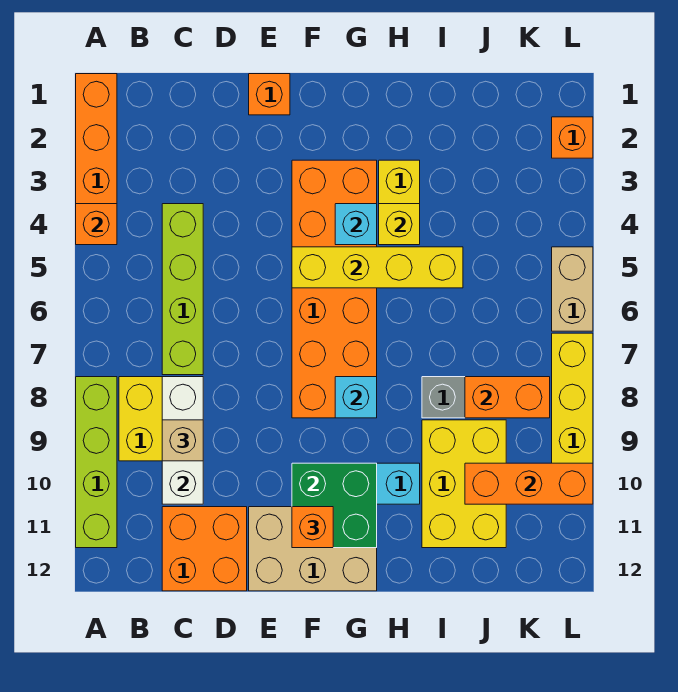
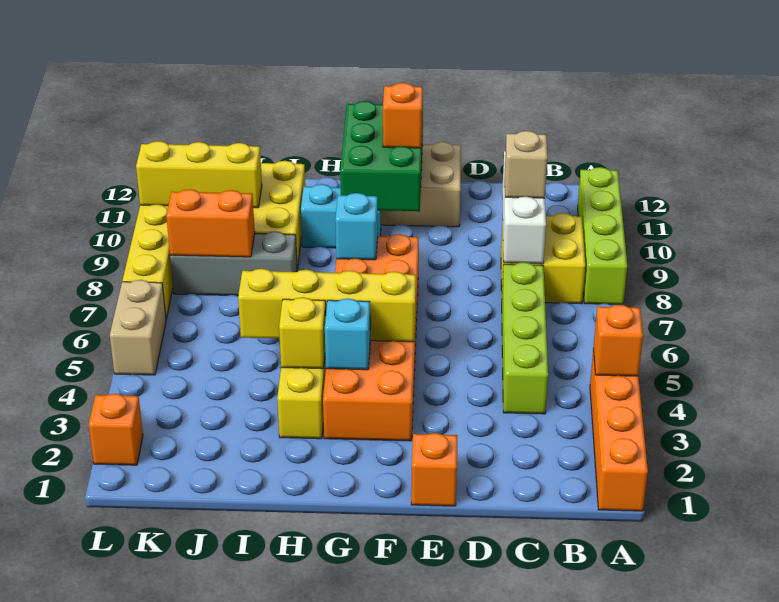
orange brick C11:D12 level 1 -> none
green brick F10:G11 level 2 -> green brick F10:G12 level 2
orange brick J10:L10 level 2 -> yellow brick J10:L10 level 2

